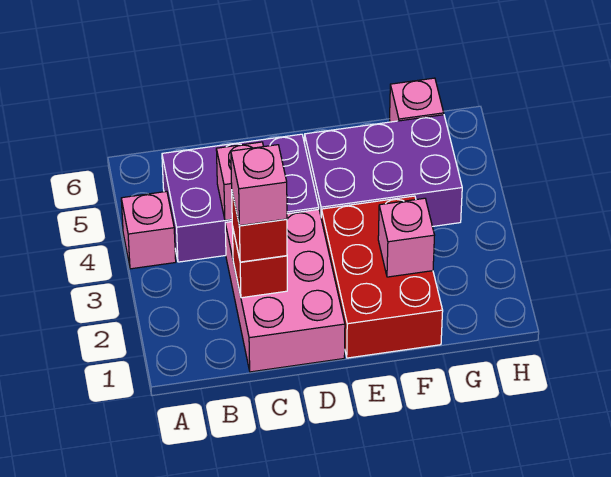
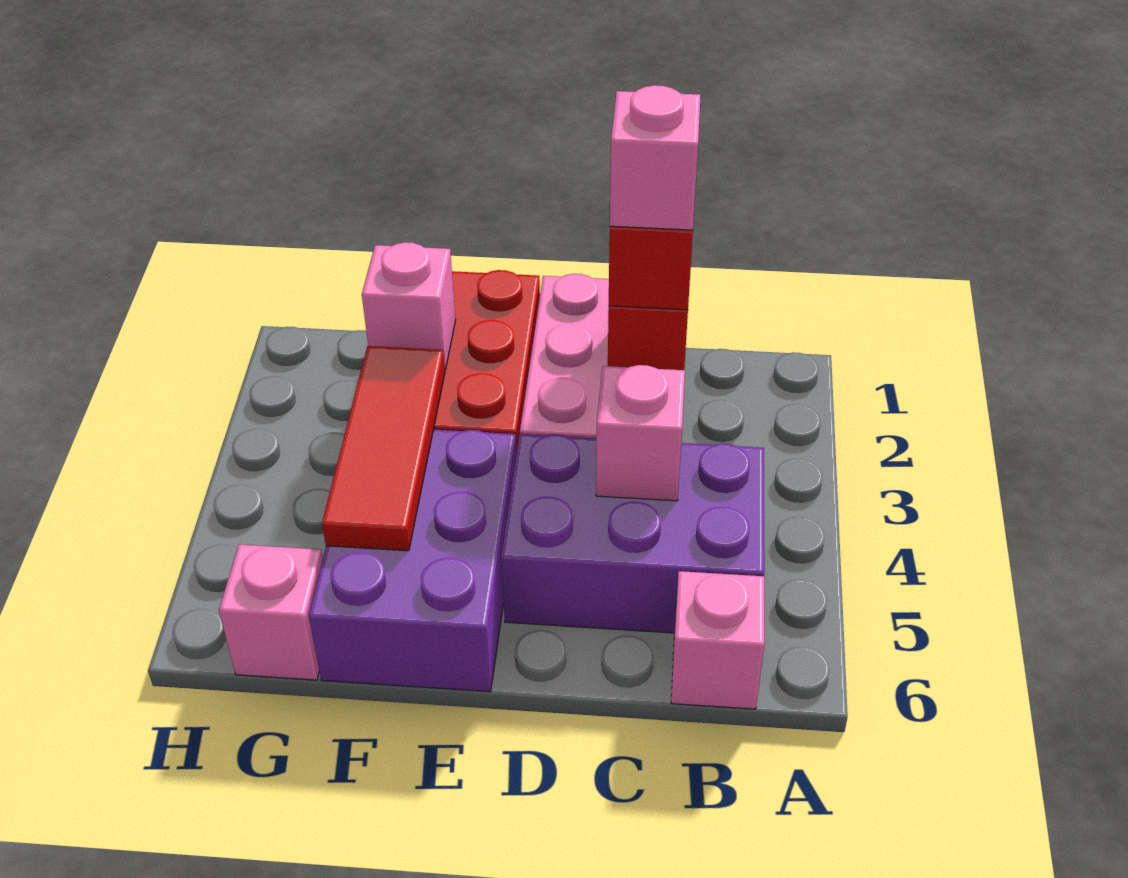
pink brick A4 level 1 -> pink brick B6 level 1
purple brick E4:G5 level 1 -> purple brick E4:F6 level 1
none -> red tile F3:F5 level 2

